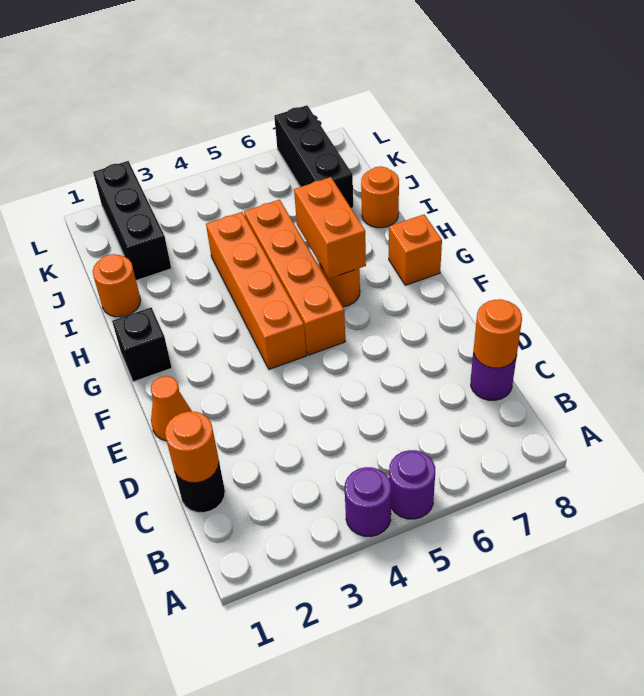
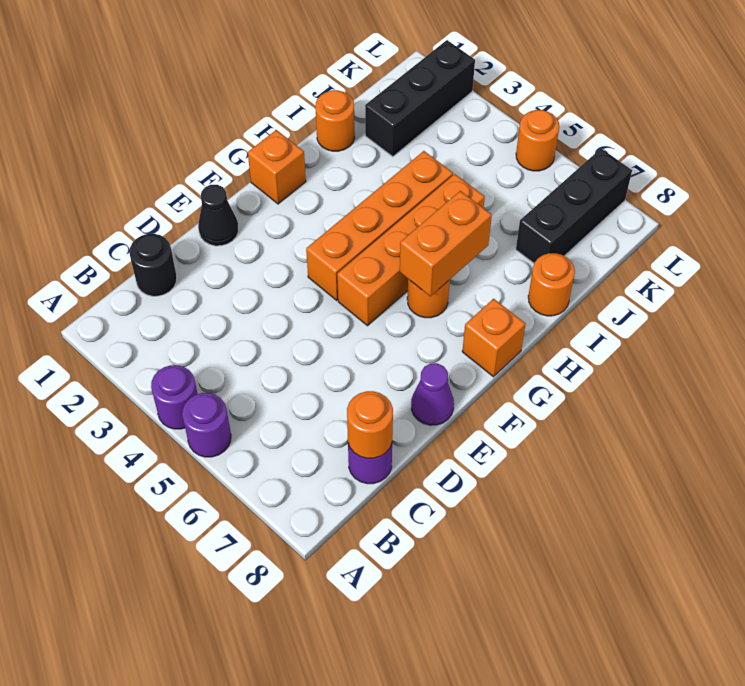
orange round brick C1 level 2 -> orange round brick L5 level 1
orange cone E1 level 1 -> black cone E1 level 1
none -> purple cone E8 level 1
black brick G1 level 1 -> orange brick G1 level 1

